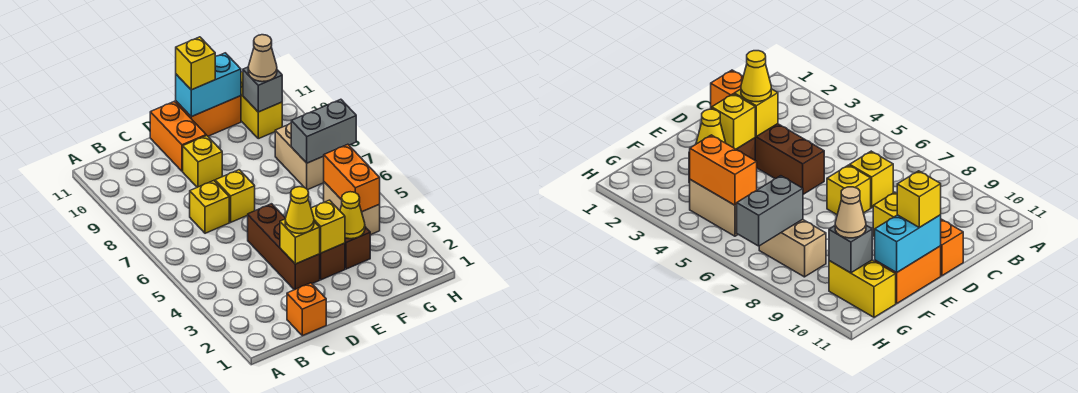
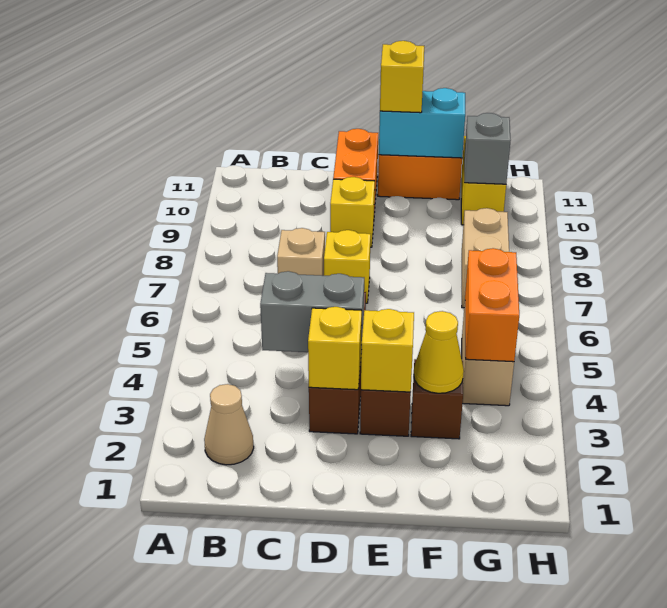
orange brick C1 level 1 -> none
yellow brick C7 level 1 -> tan brick C7 level 1
yellow cone D3 level 3 -> none
grey brick G7:H7 level 2 -> grey brick C4:D4 level 2
tan cone G10 level 3 -> tan cone B2 level 1

